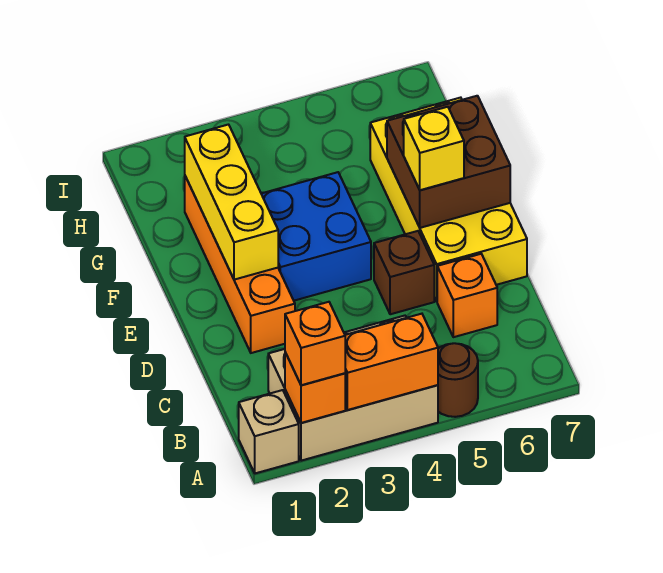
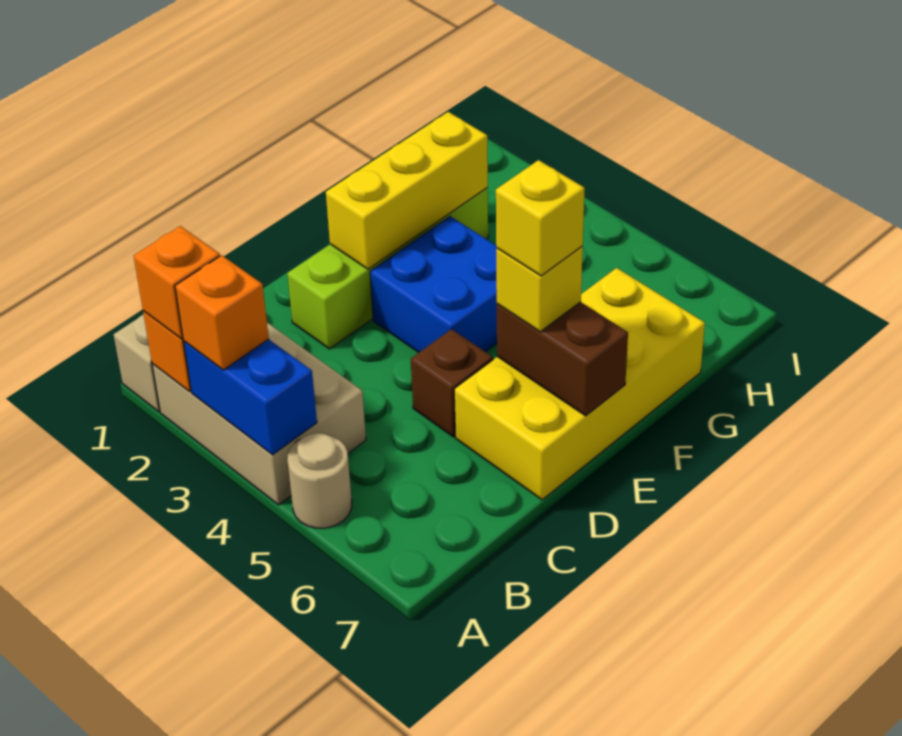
orange brick A3:A4 level 2 -> blue brick A3:A4 level 2
brown round brick A5 level 1 -> tan round brick A5 level 1
orange brick C6 level 1 -> orange brick A3 level 3
orange brick D2:G2 level 1 -> lime brick D2:G2 level 1
brown brick E6:F7 level 2 -> brown brick E6:E7 level 2
none -> yellow brick E6 level 4

